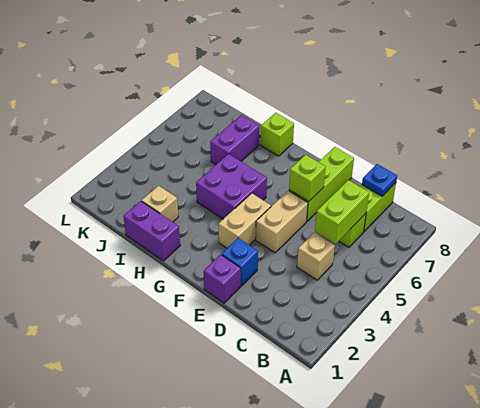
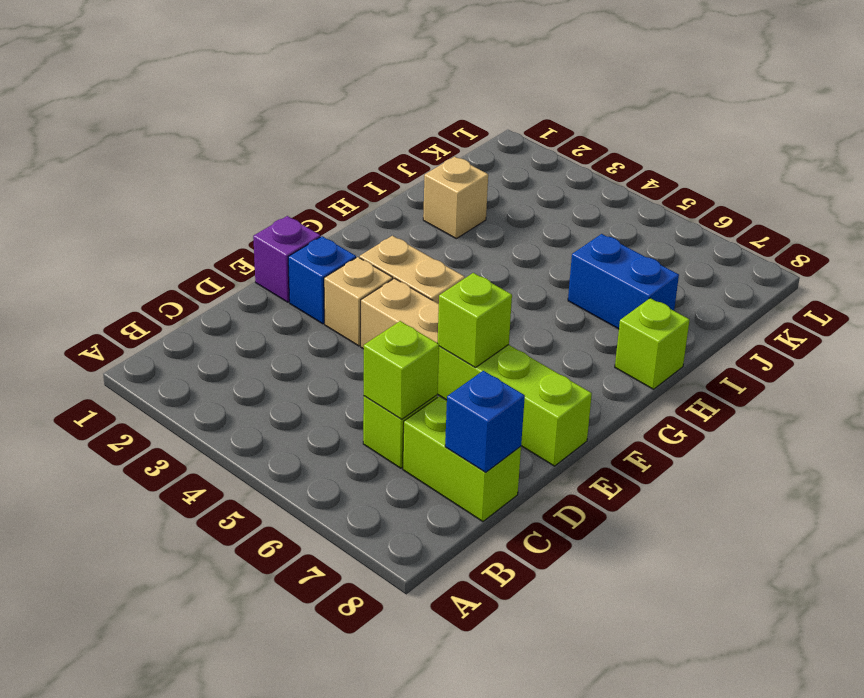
tan brick C4 level 1 -> tan brick E3 level 1
lime brick C5:C6 level 2 -> lime brick C6 level 2
blue plate C8 level 2 -> blue brick C8 level 2
purple brick G4:H5 level 1 -> none
purple brick H1:I1 level 1 -> none
purple brick I6:I7 level 1 -> blue brick I6:I7 level 1

